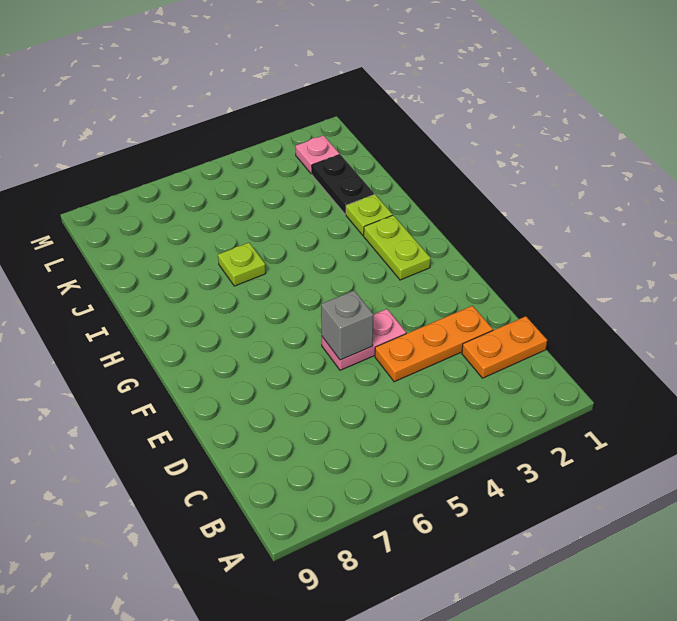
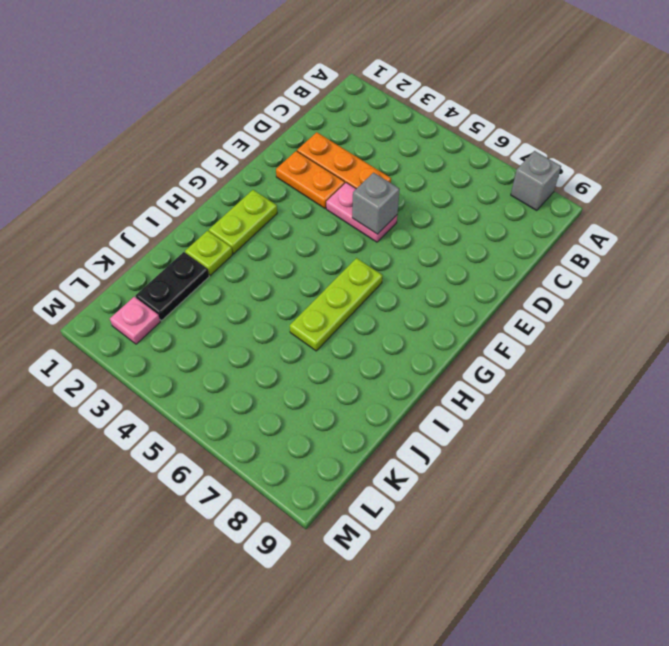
none -> grey brick A8 level 1
orange plate C1:C2 level 1 -> orange plate E2:E3 level 1
lime plate I6 level 1 -> lime plate G6:I6 level 1

